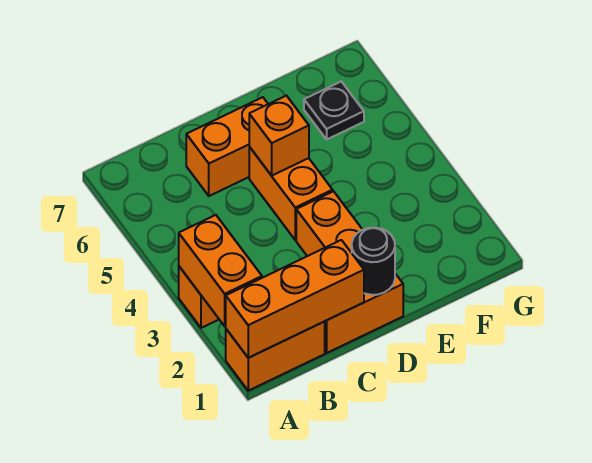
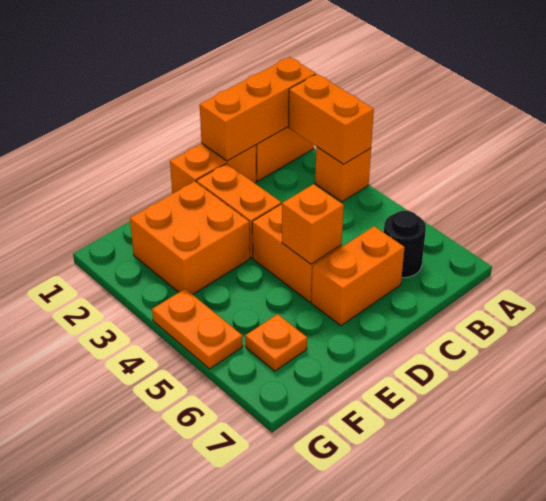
black round brick D1 level 2 -> black round brick B6 level 1
none -> orange brick E2:F3 level 1
black plate F6 level 1 -> orange plate F6 level 1
none -> orange plate G4:G5 level 1

